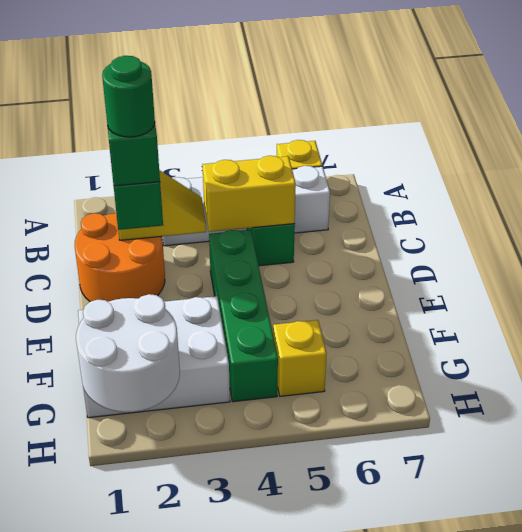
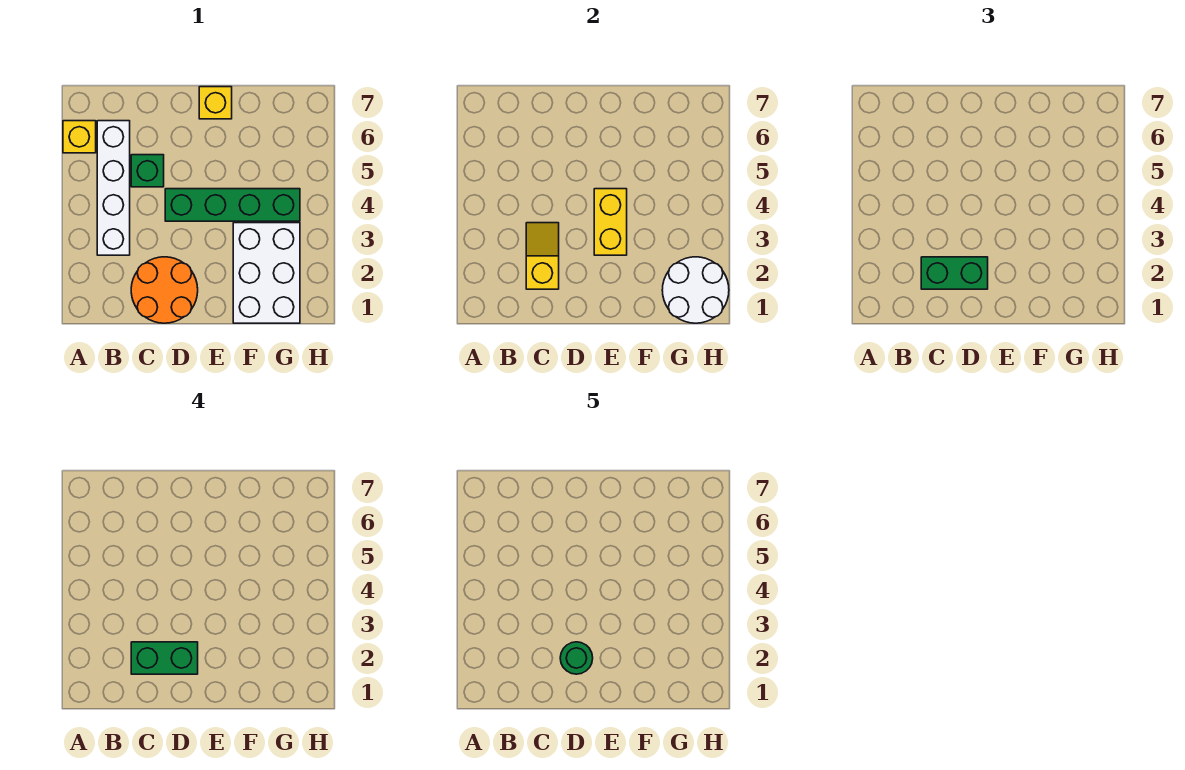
yellow brick C4:C5 level 2 -> yellow brick E3:E4 level 2
yellow brick G5 level 1 -> yellow brick E7 level 1

